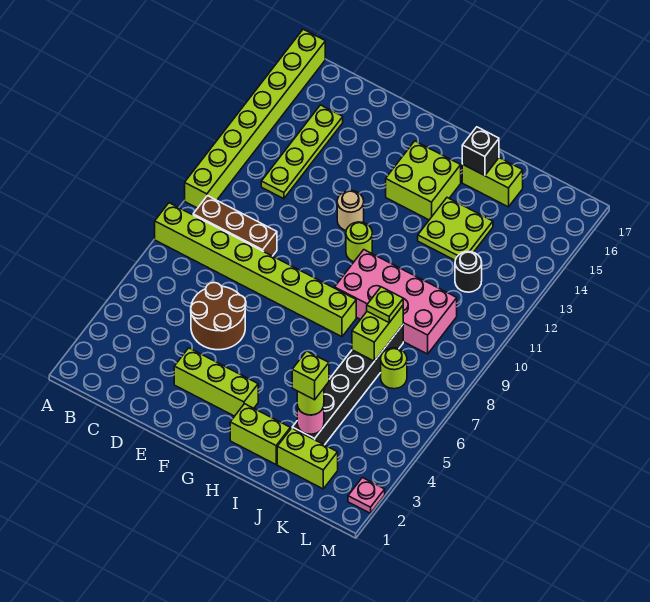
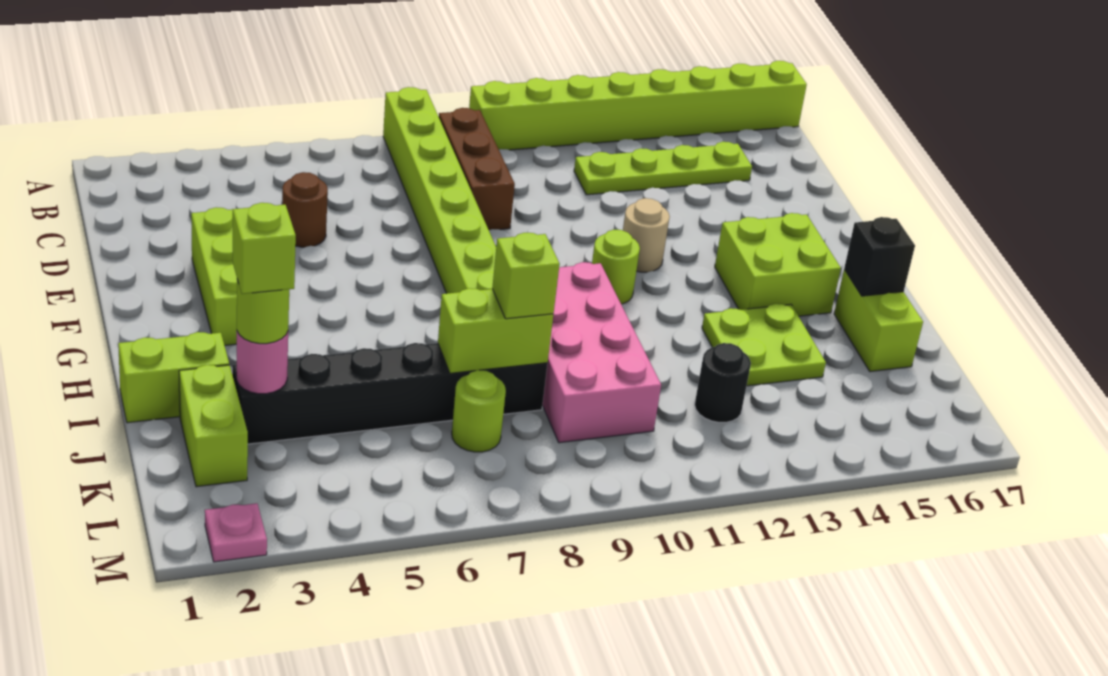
brown round brick D5:E6 level 1 -> brown round brick D5 level 1
lime brick H2:I2 level 1 -> lime brick I1:I2 level 1
lime plate J8 level 3 -> lime brick J8 level 3

